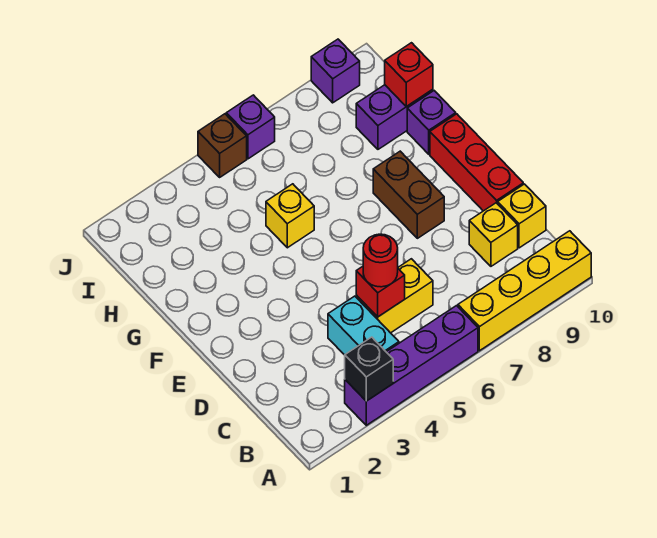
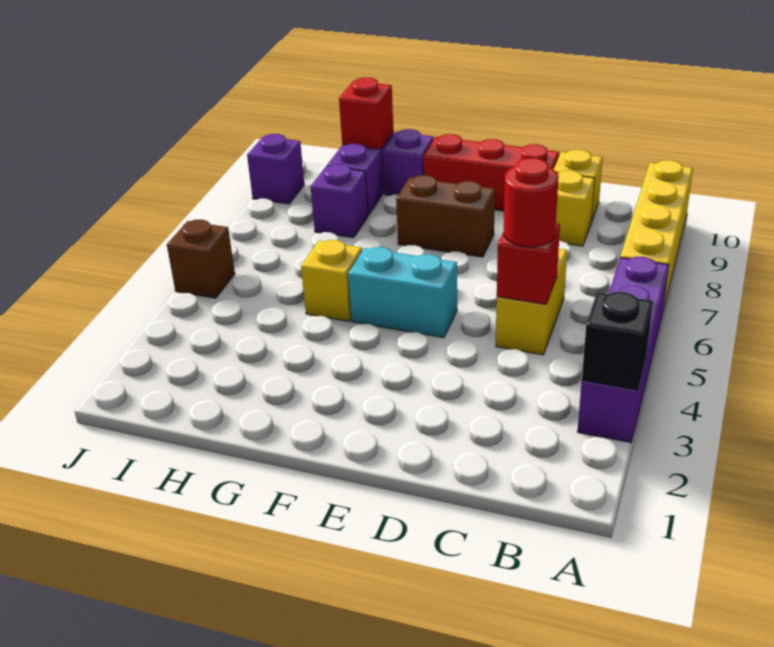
cyan brick B4:C4 level 1 -> cyan brick E5:F5 level 1
purple brick J6 level 1 -> purple brick H8 level 1

